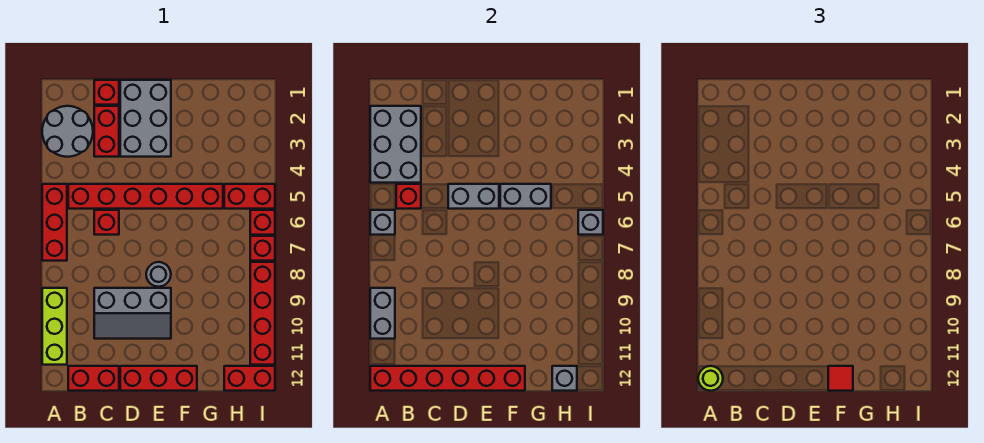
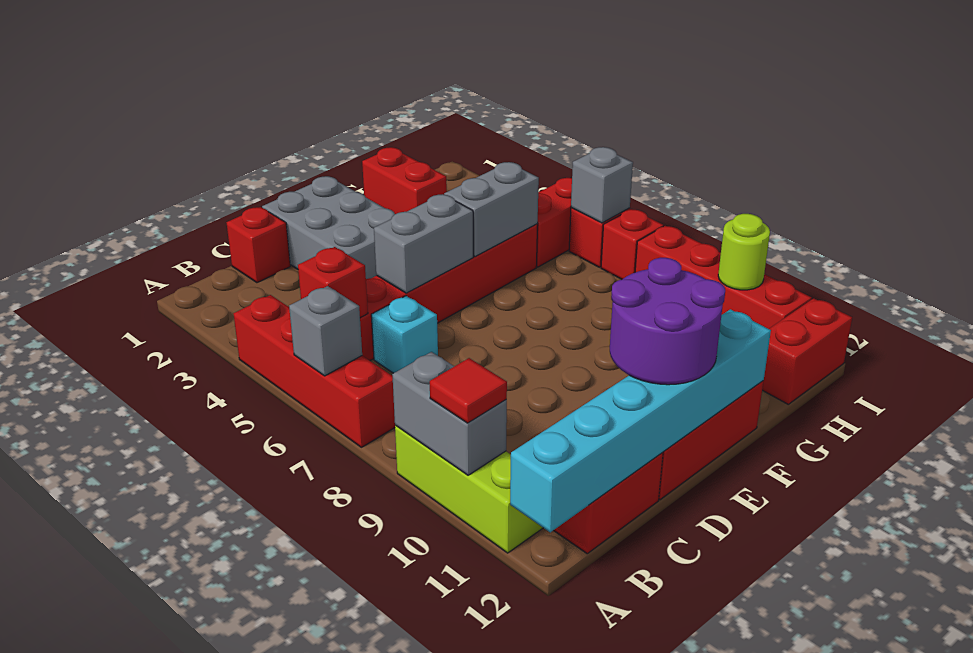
grey round brick A2:B3 level 1 -> none
grey brick A2:B4 level 2 -> none
red brick A5:A7 level 1 -> red brick A4:A7 level 1
red brick A12:F12 level 2 -> cyan brick A12:F12 level 2
lime round brick A12 level 3 -> lime round brick I10 level 2
red brick C2:C3 level 1 -> red brick G1:G2 level 1
red brick C6 level 1 -> cyan brick C6 level 1
grey slope C9:E10 level 1 top 9 -> none
none -> purple round brick D11:E12 level 3
grey round brick E8 level 1 -> none
red tile F12 level 3 -> red tile A10 level 3
grey brick H12 level 2 -> none

